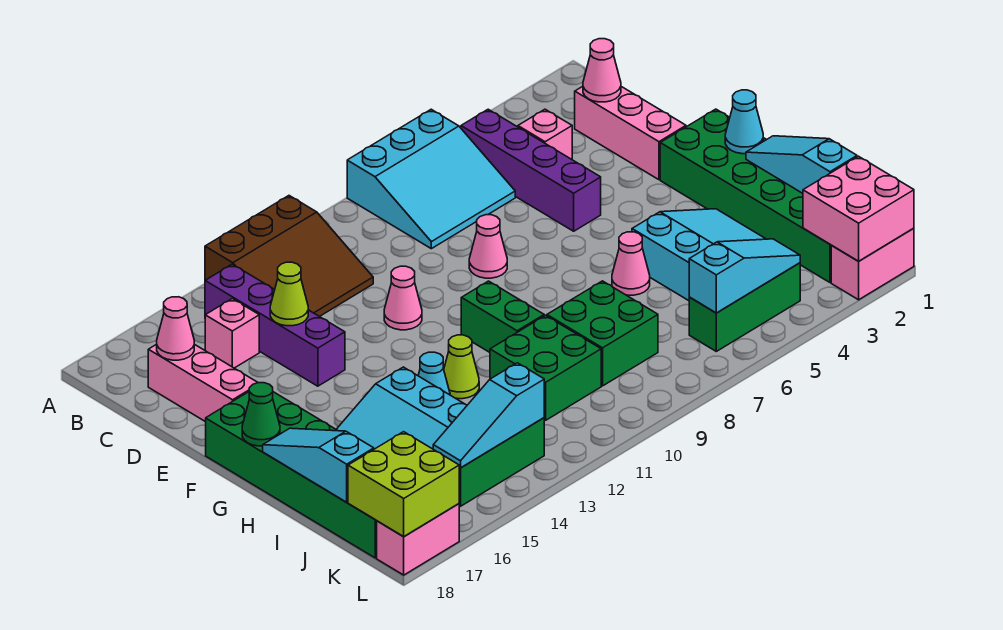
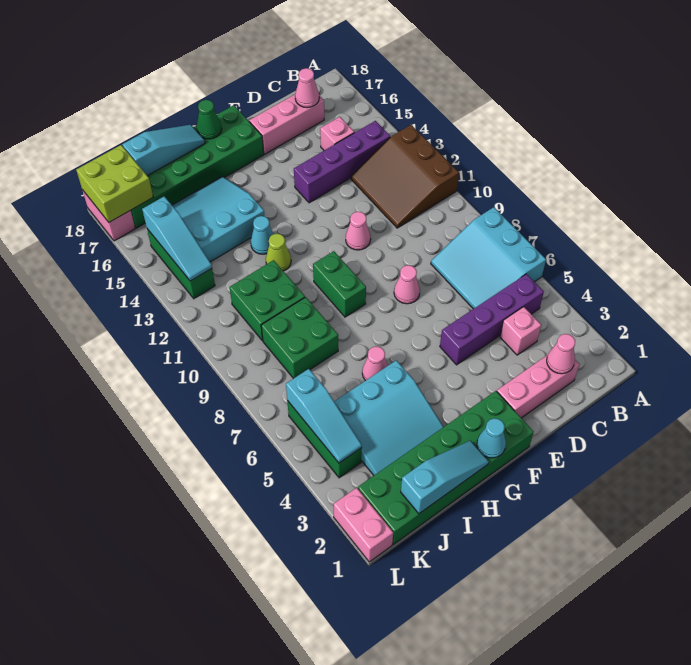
lime cone D14 level 2 -> none
green brick G10:H10 level 1 -> green brick G9:G10 level 1
pink brick K1:L2 level 2 -> none
cyan slope K13:K15 level 2 top 13 -> cyan slope K13:K15 level 2 top 15

